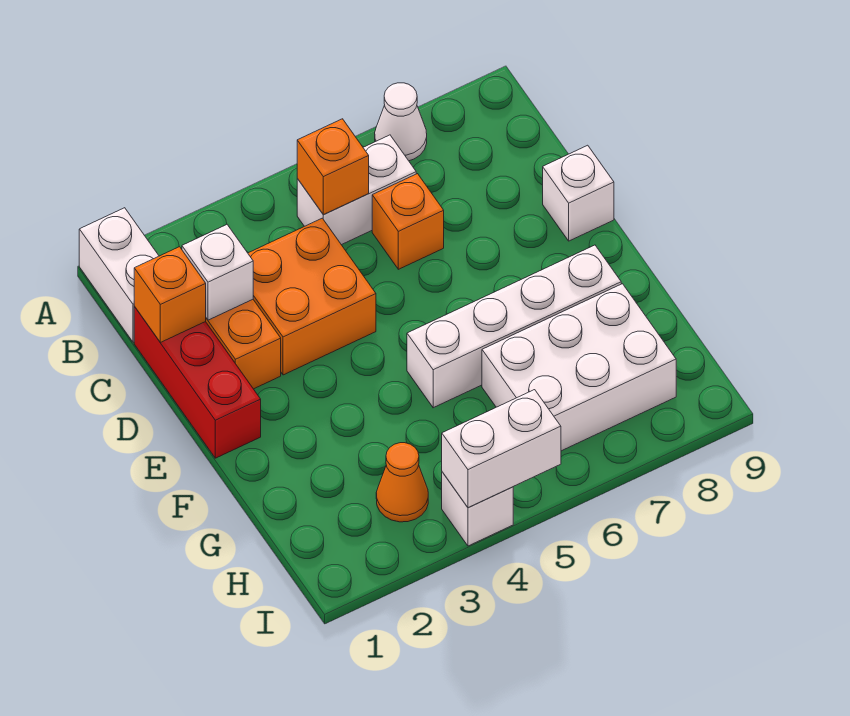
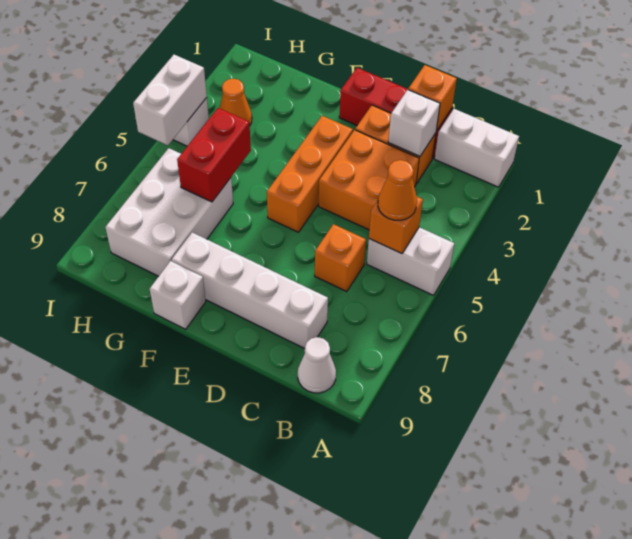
white cone A7 level 1 -> white cone B9 level 1
white brick B5:B6 level 1 -> white brick A5:B5 level 1
none -> orange cone B5 level 3
white brick D9 level 1 -> white brick F9 level 1
none -> orange brick E3:E5 level 1
white brick F5:F8 level 1 -> white brick C8:F8 level 1
none -> red brick G5:G6 level 2

